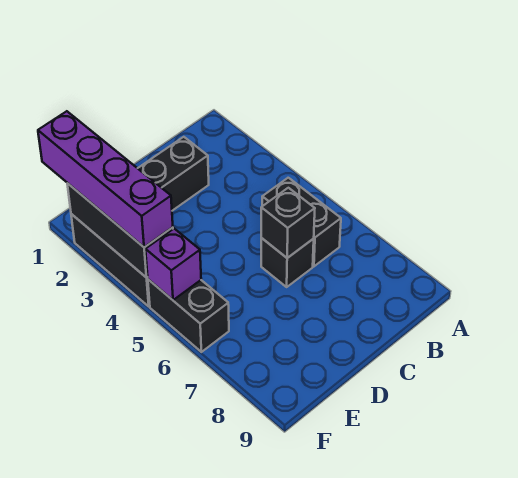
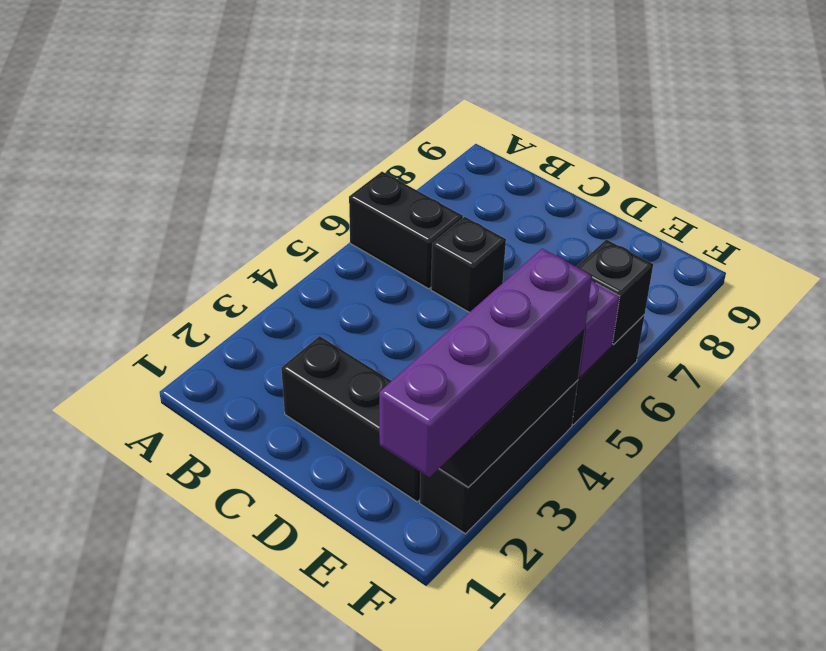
black brick B5:B6 level 1 -> black brick A6:B6 level 1
black brick C6 level 2 -> black brick F6 level 2

